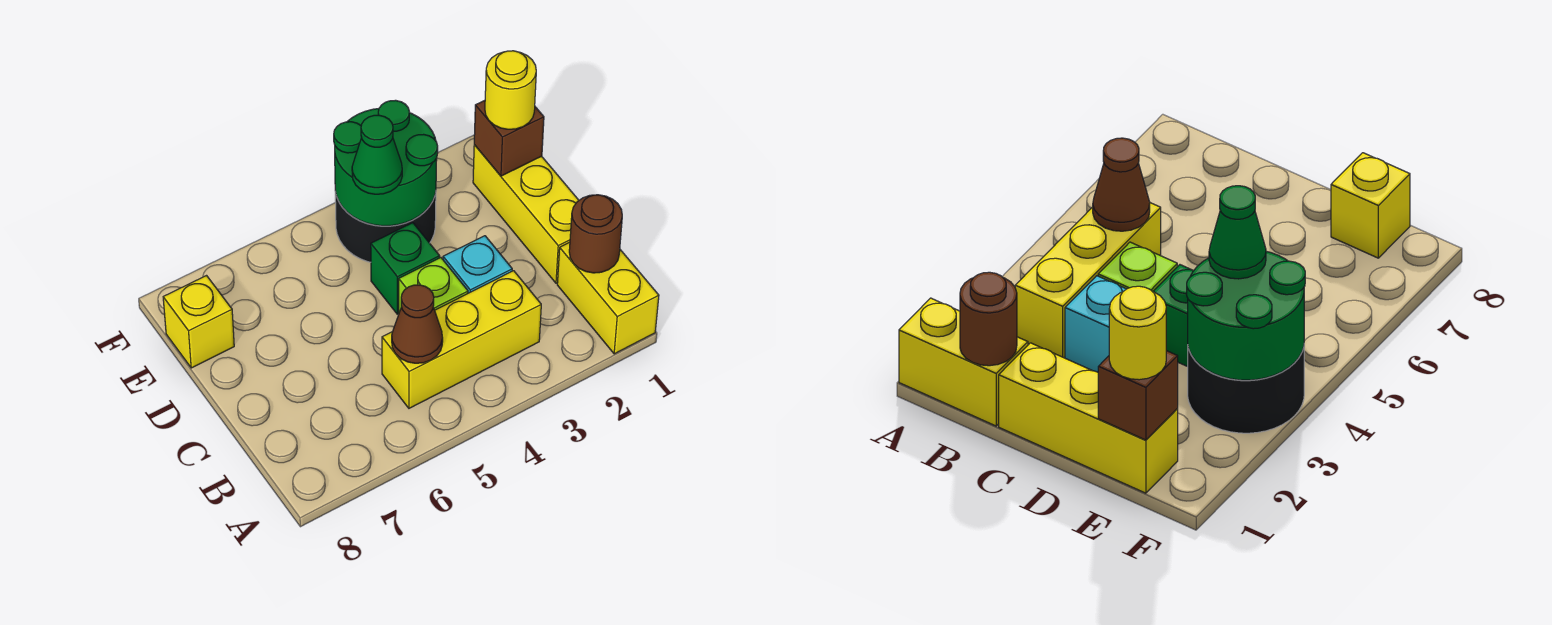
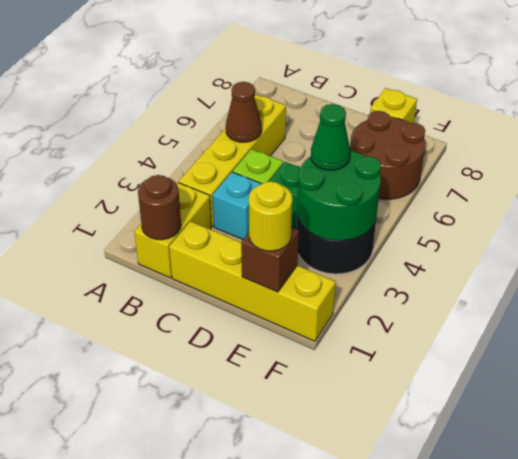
yellow brick A1:B1 level 1 -> yellow brick B1:B2 level 1
yellow brick B3:B5 level 1 -> yellow brick B3:B6 level 1
yellow brick C1:E1 level 1 -> yellow brick C1:F1 level 1
none -> brown round brick E6:F7 level 1

